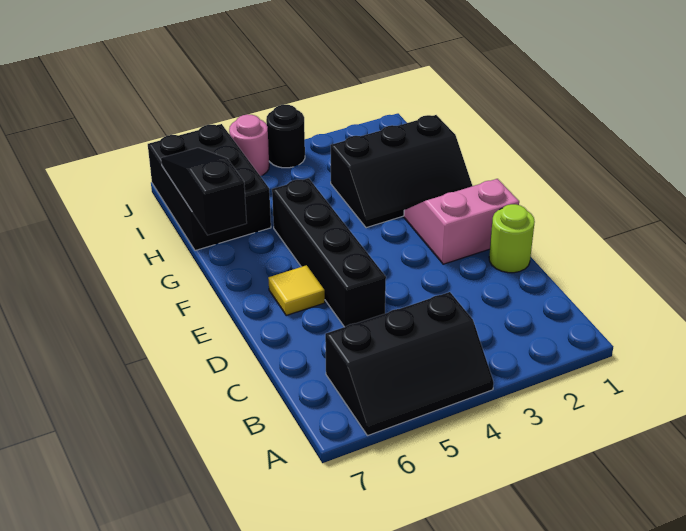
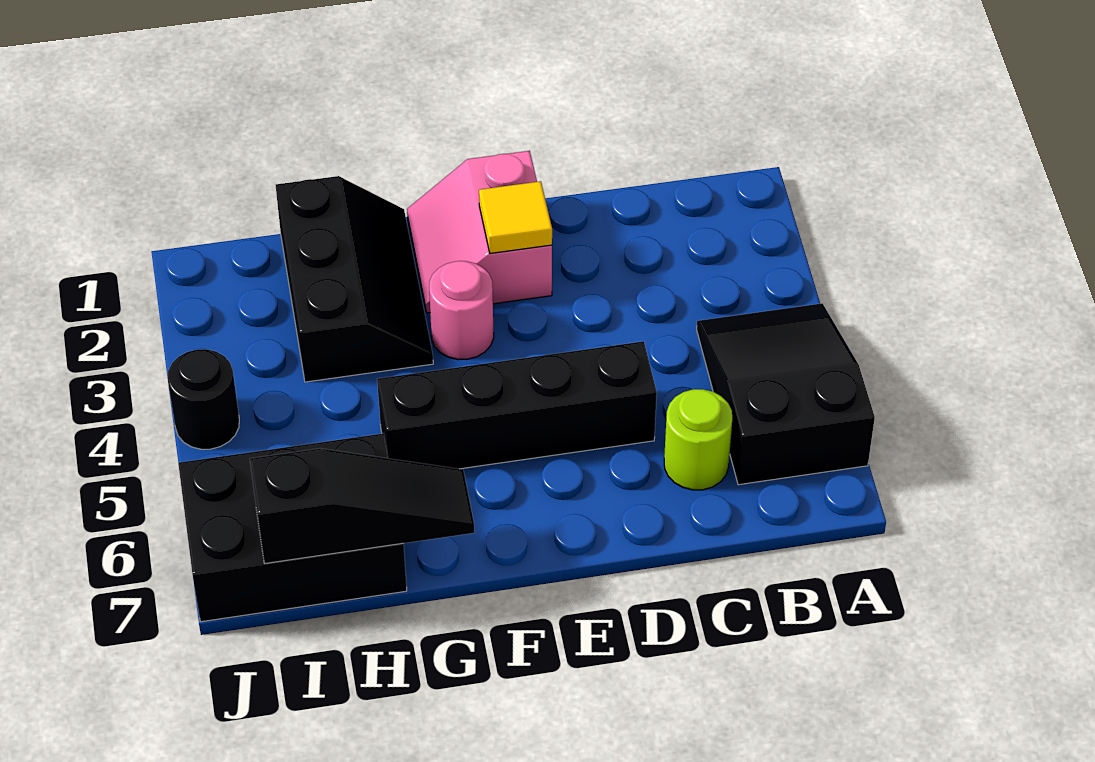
black slope A4:B6 level 1 top B -> black slope A4:B6 level 1 top 6
lime round brick D1 level 1 -> lime round brick C6 level 1
yellow tile E6 level 1 -> yellow tile E2 level 2
black slope G7:I7 level 2 top G -> black slope G7:I7 level 2 top I
pink round brick J5 level 1 -> pink round brick F3 level 1

